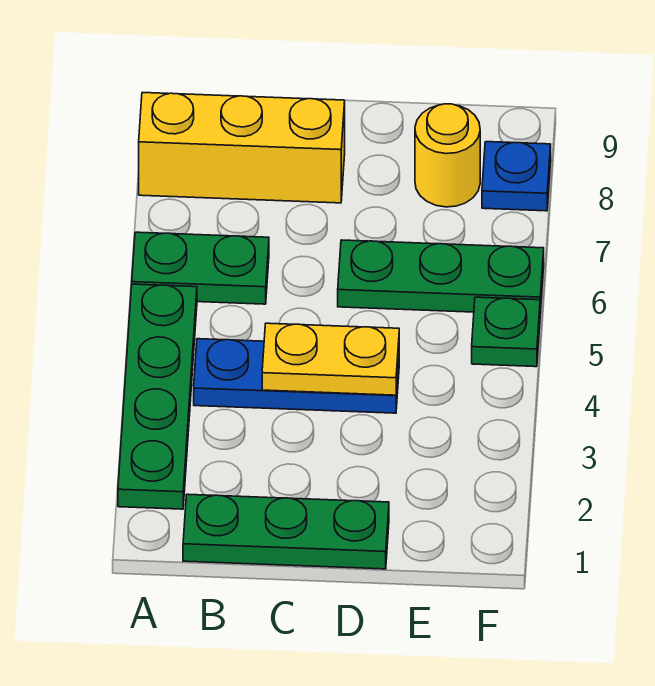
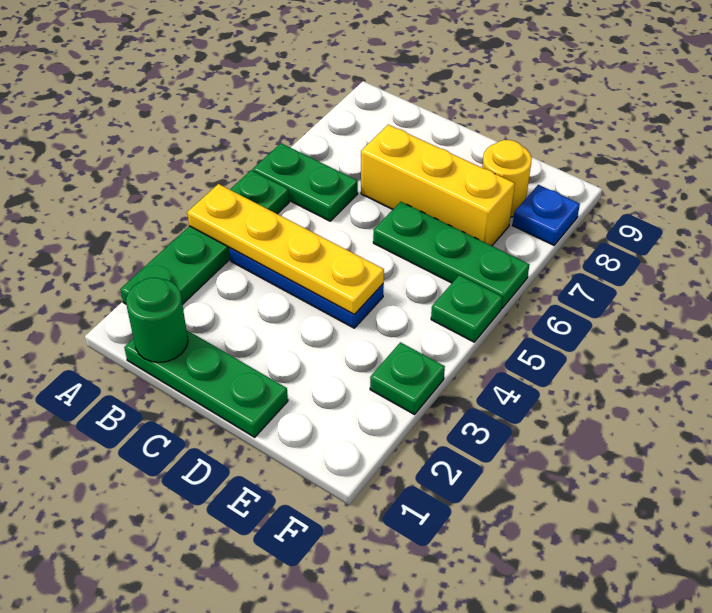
yellow brick A8:C8 level 1 -> yellow brick C7:E7 level 1
none -> green round brick B1 level 2
yellow plate C4:D4 level 2 -> yellow plate A4:D4 level 2
none -> green plate F3 level 1

